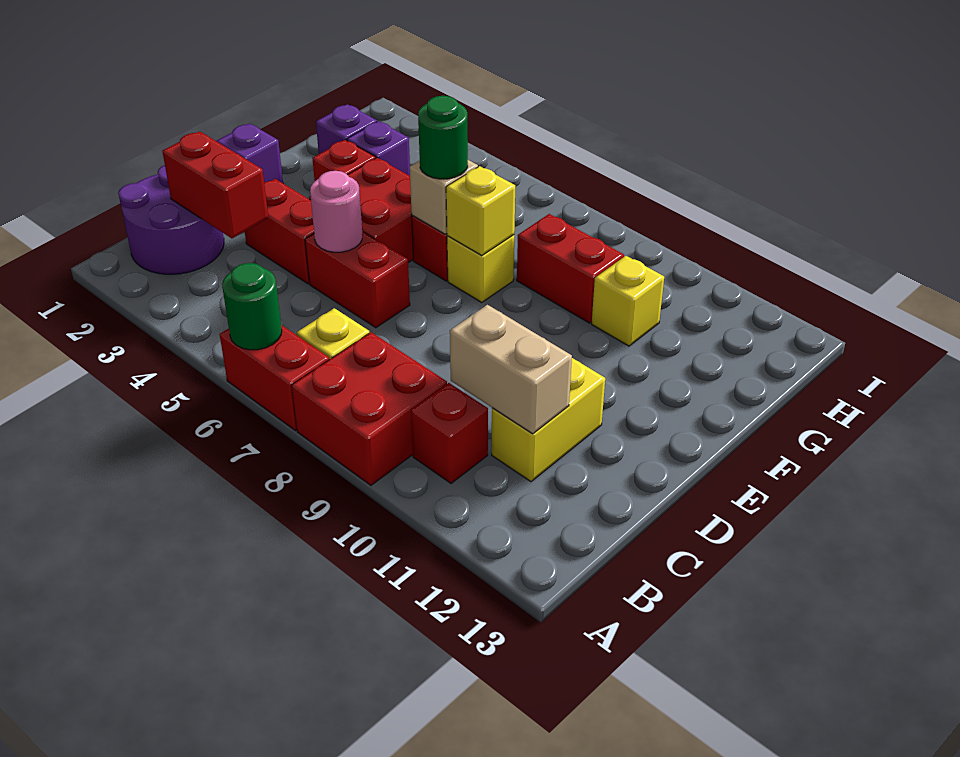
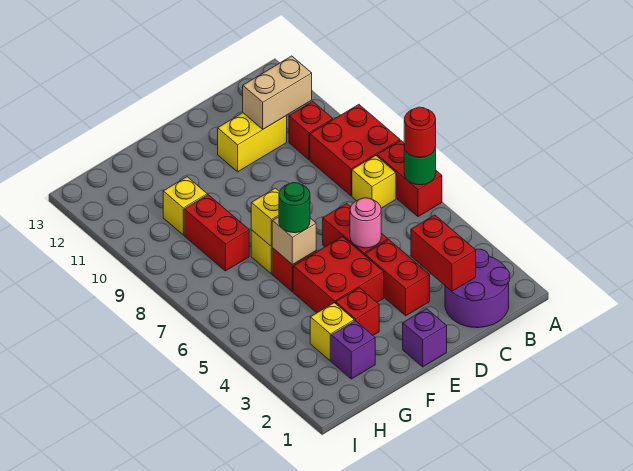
none -> red round brick A6 level 3
tan brick C10:C11 level 2 -> tan brick B11:C11 level 2
purple brick G3 level 1 -> yellow brick G3 level 1

